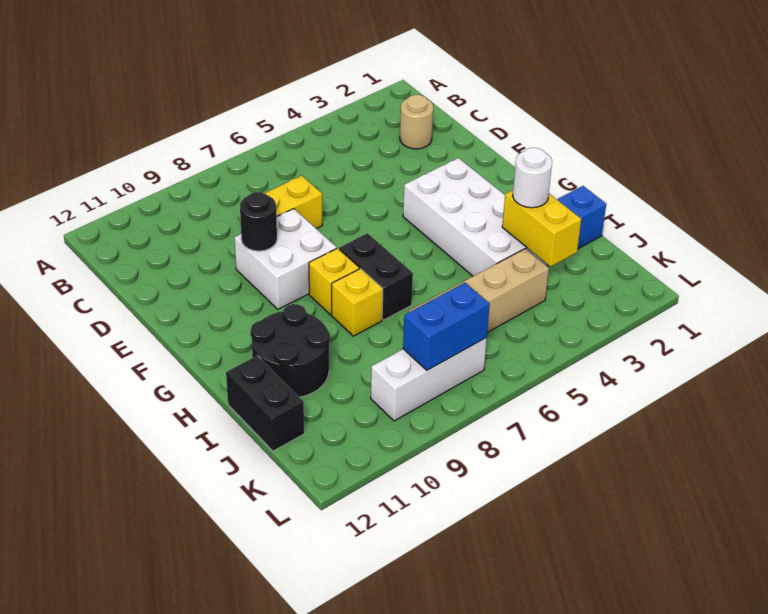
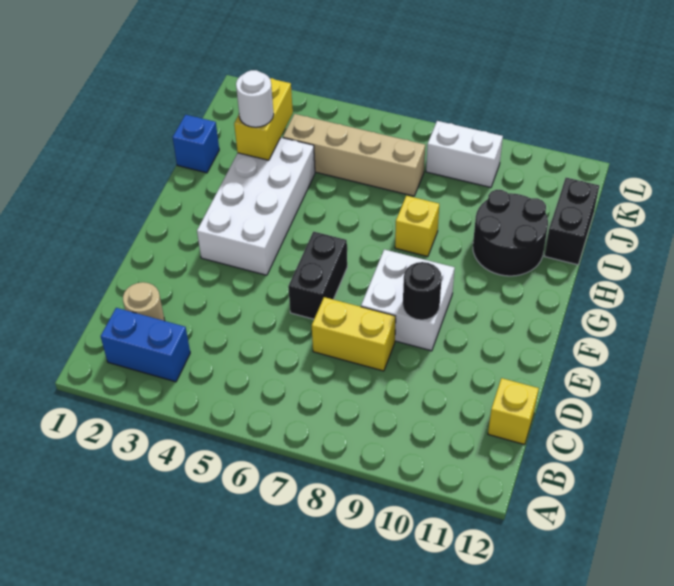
black brick G7:H7 level 1 -> black brick E6:F6 level 1
yellow brick G8 level 1 -> yellow brick C12 level 1
white brick K7:K9 level 1 -> white brick K8:K9 level 1
blue brick K7:K8 level 2 -> blue brick B2:B3 level 1

